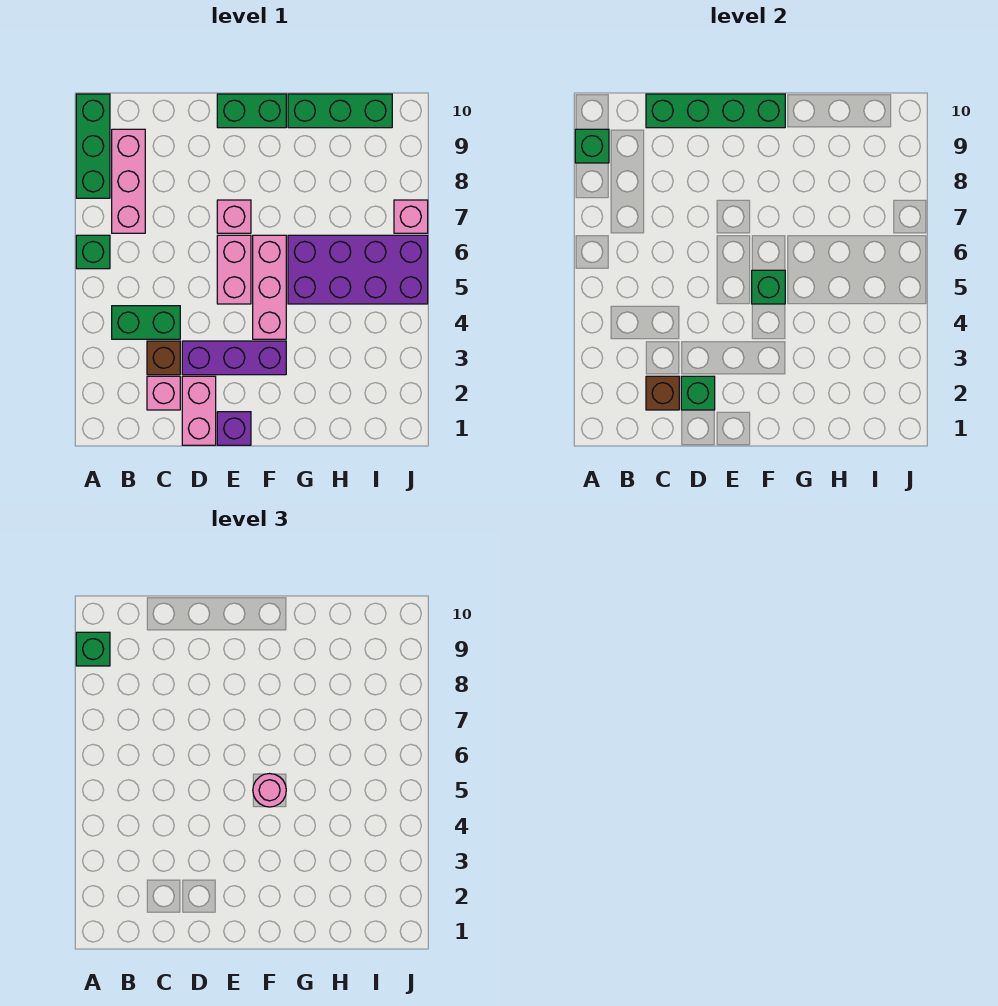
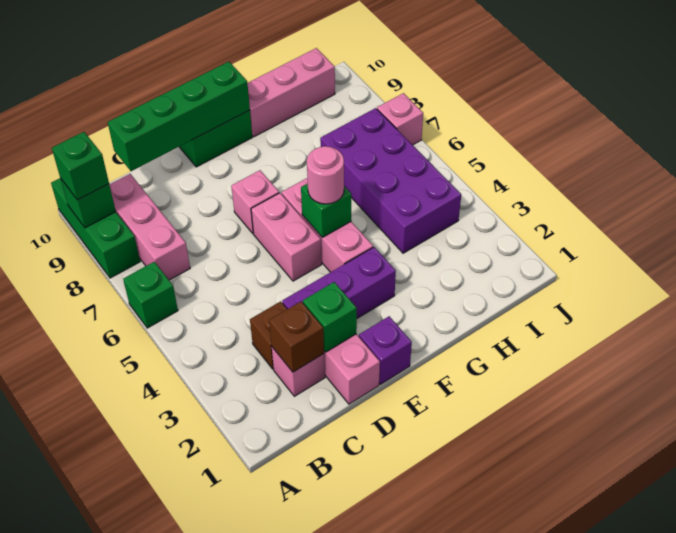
green brick B4:C4 level 1 -> none
purple brick G5:J6 level 1 -> purple brick H4:I7 level 1
green brick G10:I10 level 1 -> pink brick G10:I10 level 1

